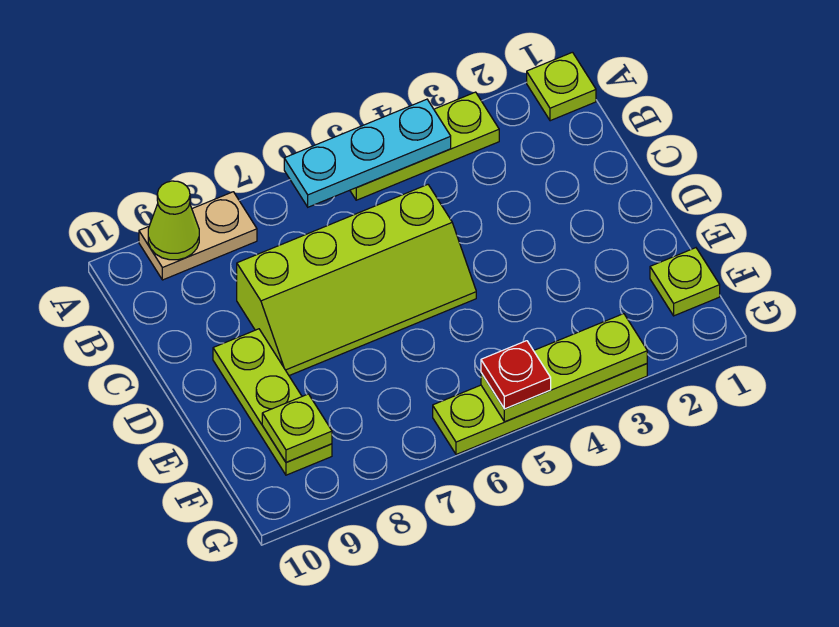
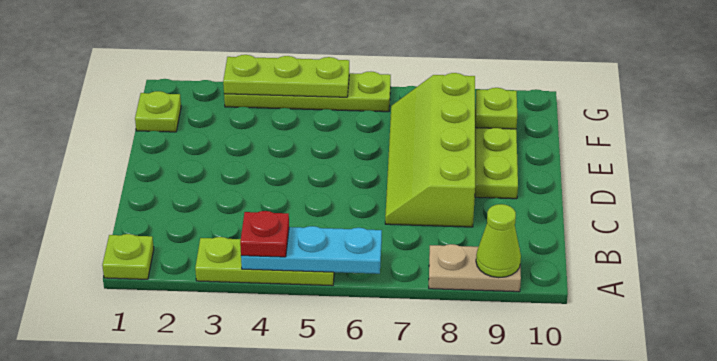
lime slope C5:D8 level 1 top C -> lime slope C7:F8 level 1 top 8
red plate G5 level 3 -> red plate A4 level 3

